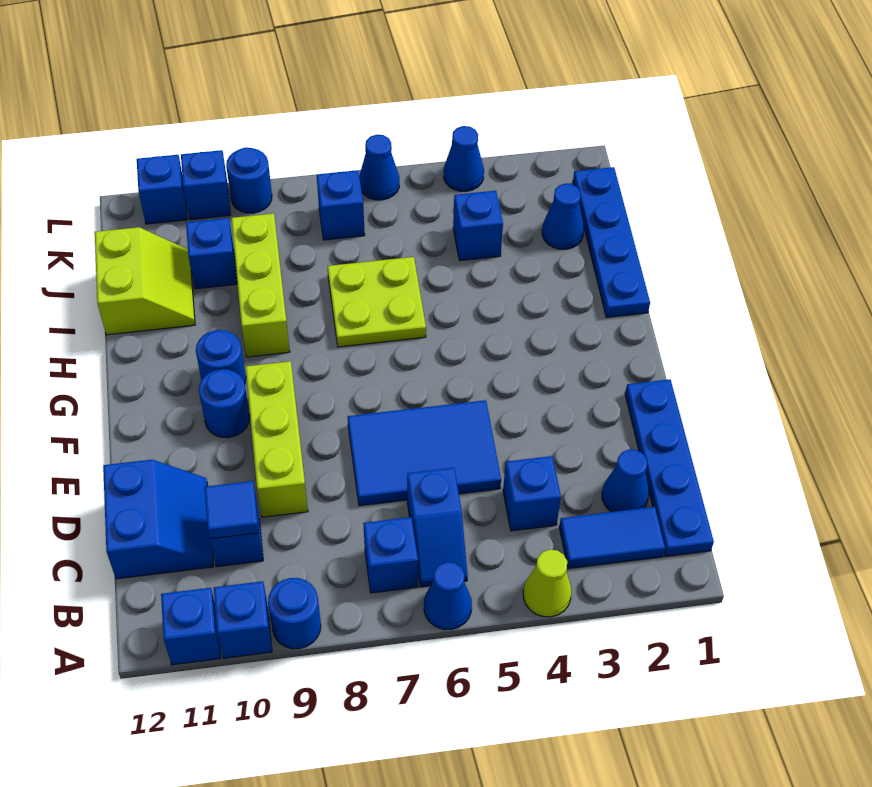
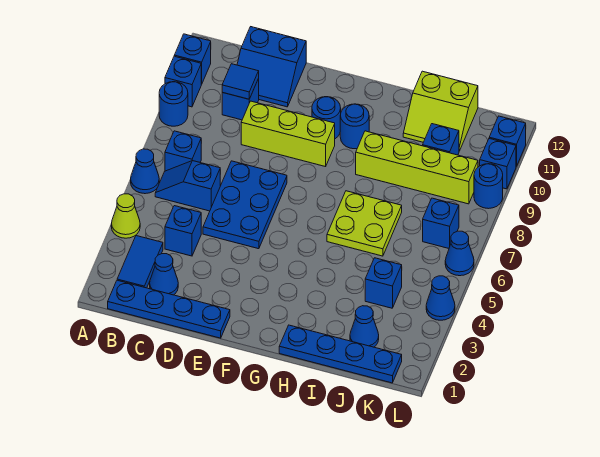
blue tile D5:E7 level 1 -> blue plate D5:E7 level 1
lime brick H9:J9 level 1 -> lime brick H9:K9 level 1

